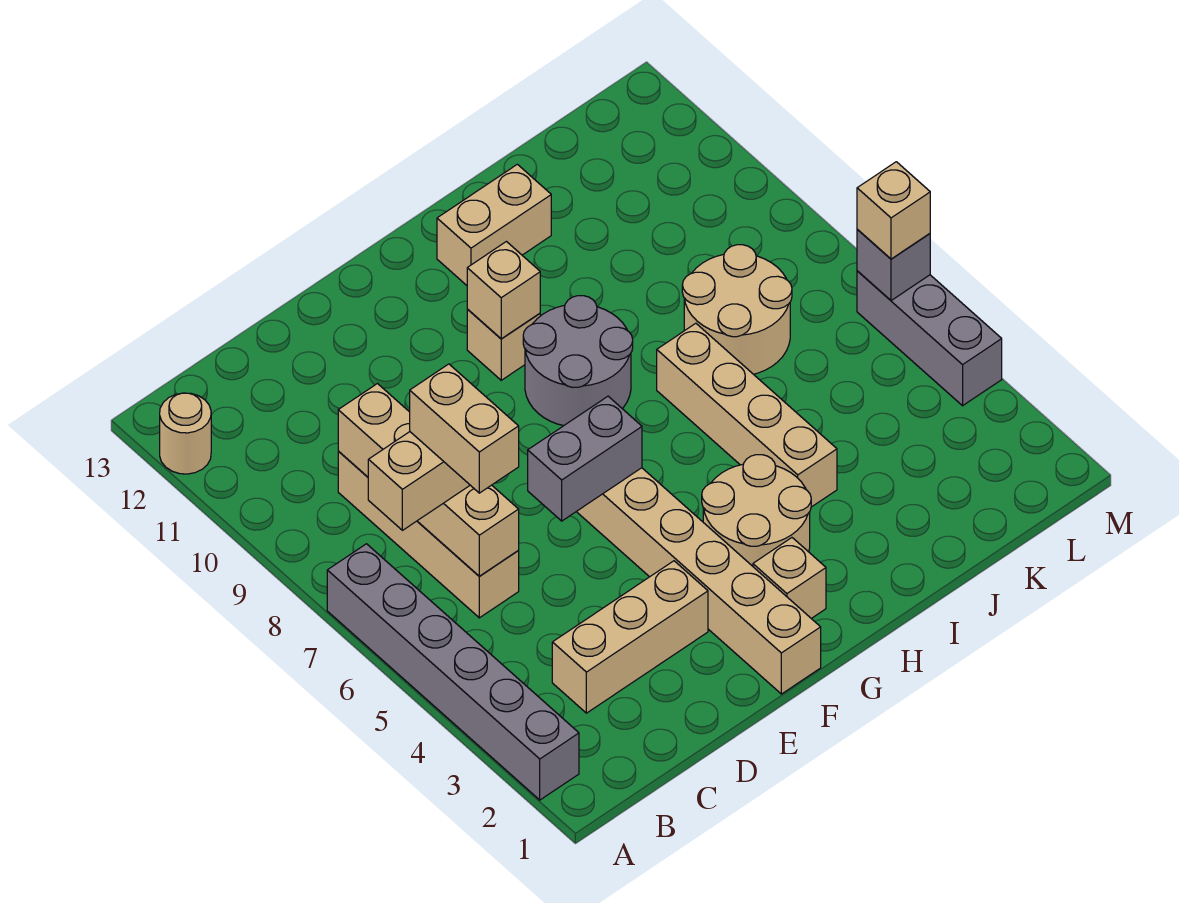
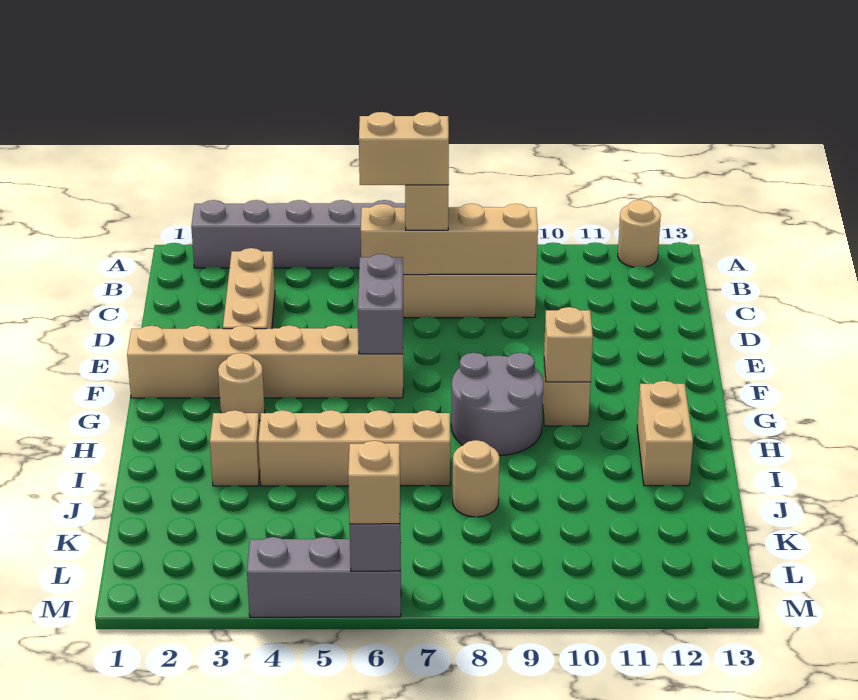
tan brick G2 level 1 -> tan brick I3 level 1
tan round brick G3:H4 level 1 -> tan round brick G3 level 1
tan round brick J7:K8 level 1 -> tan round brick J8 level 1

